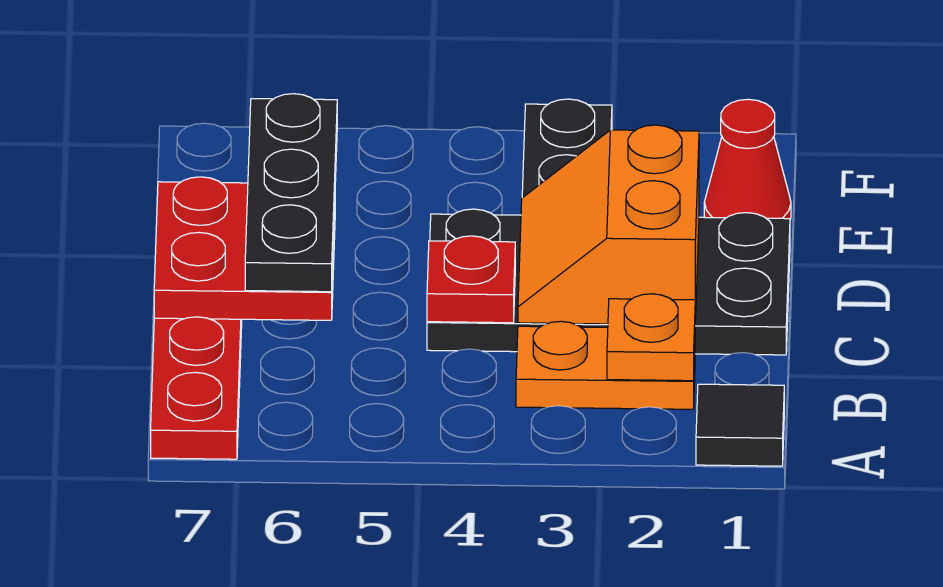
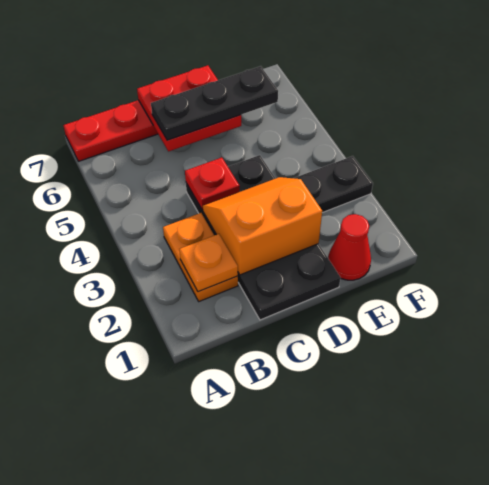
black tile A1 level 1 -> none

